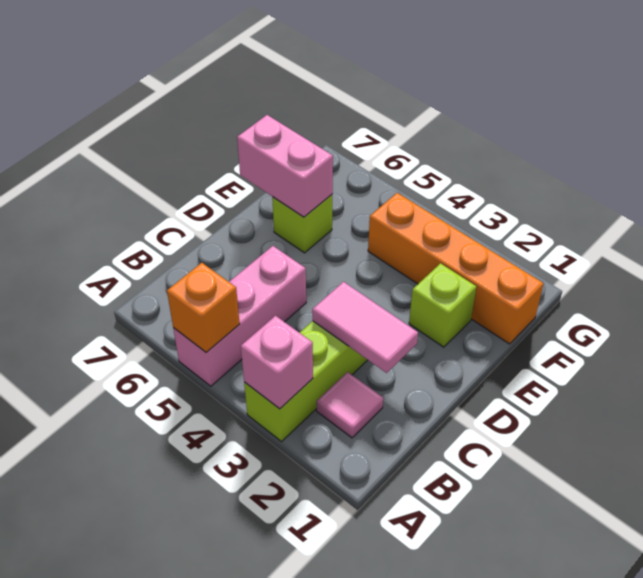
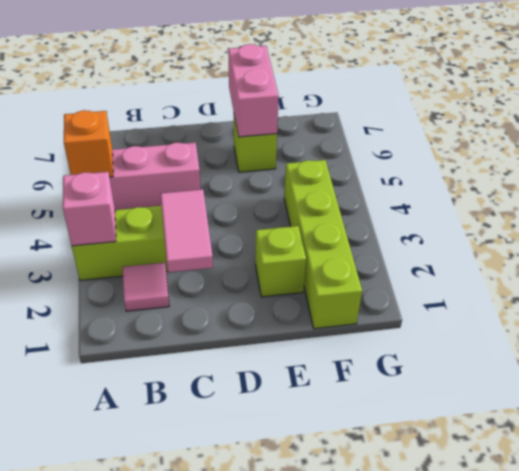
orange brick F1:F4 level 1 -> lime brick F1:F4 level 1

